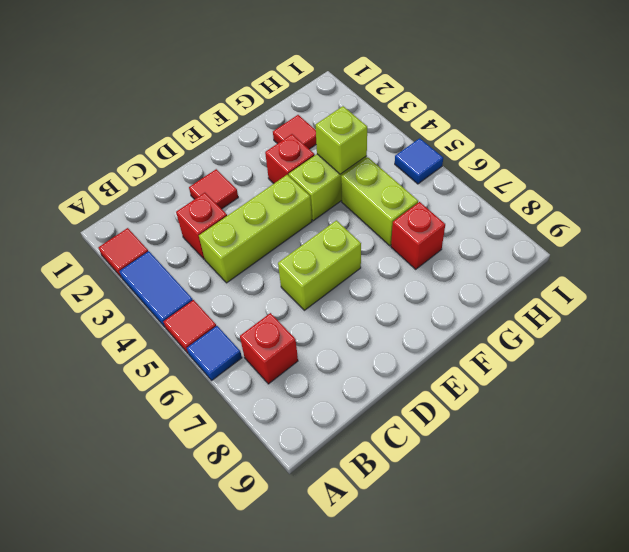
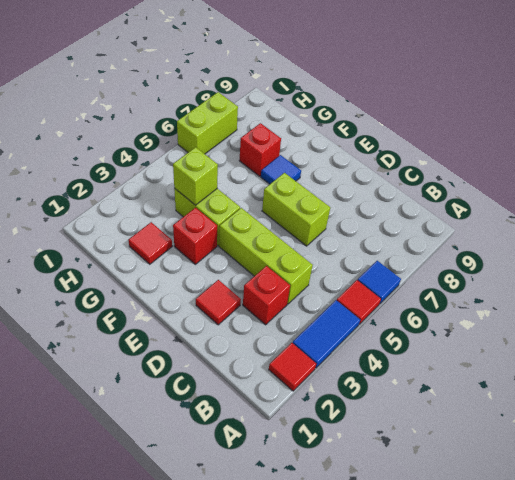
red brick B7 level 1 -> none
lime brick G5:G6 level 1 -> lime brick I6:I7 level 1
blue tile I5 level 1 -> blue tile F7 level 1

